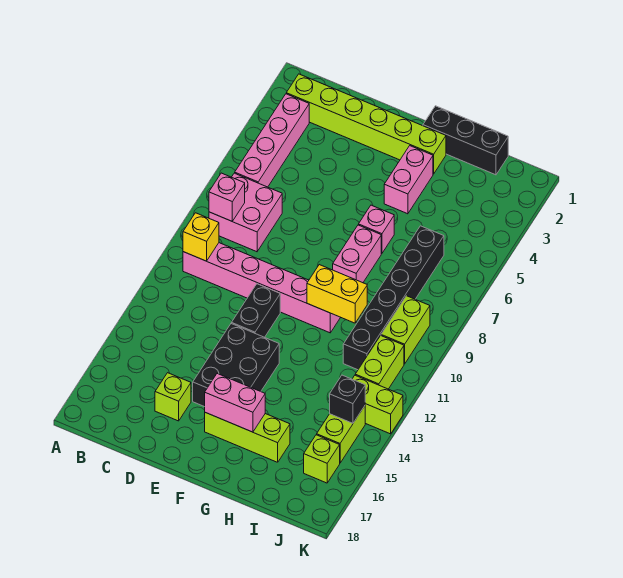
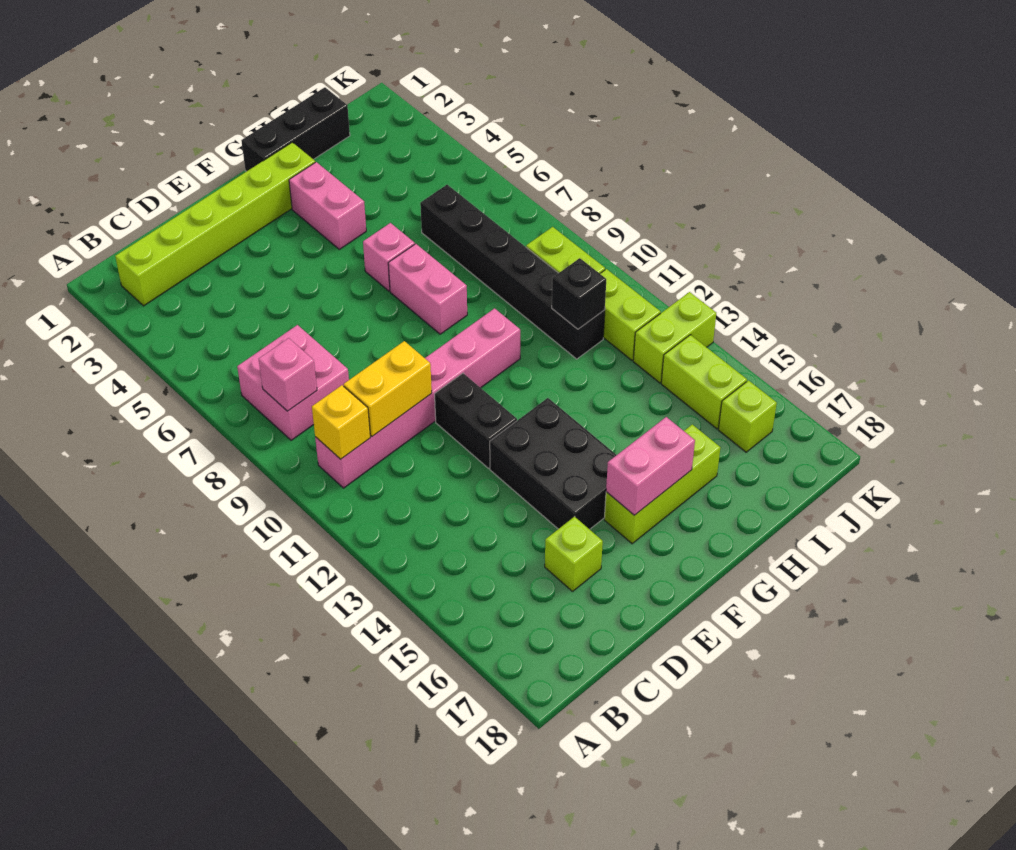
pink brick B3:B6 level 1 -> none
yellow brick G10:H10 level 2 -> yellow brick C10:D10 level 2
black brick J14 level 2 -> black brick I11 level 2

